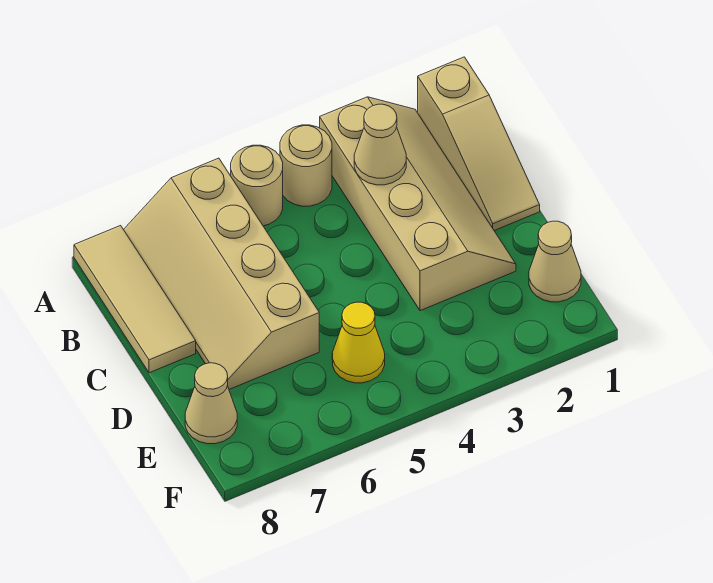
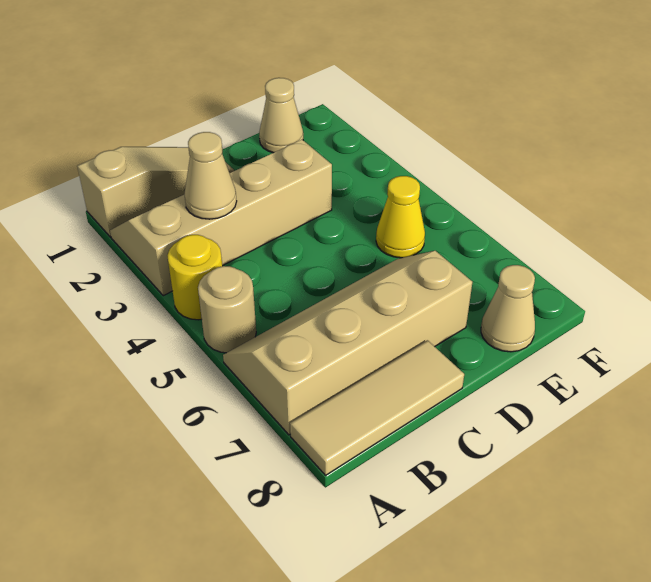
tan round brick A4 level 1 -> yellow round brick A4 level 1
tan slope A6:D7 level 1 top 6 -> tan slope A6:D7 level 1 top 7

